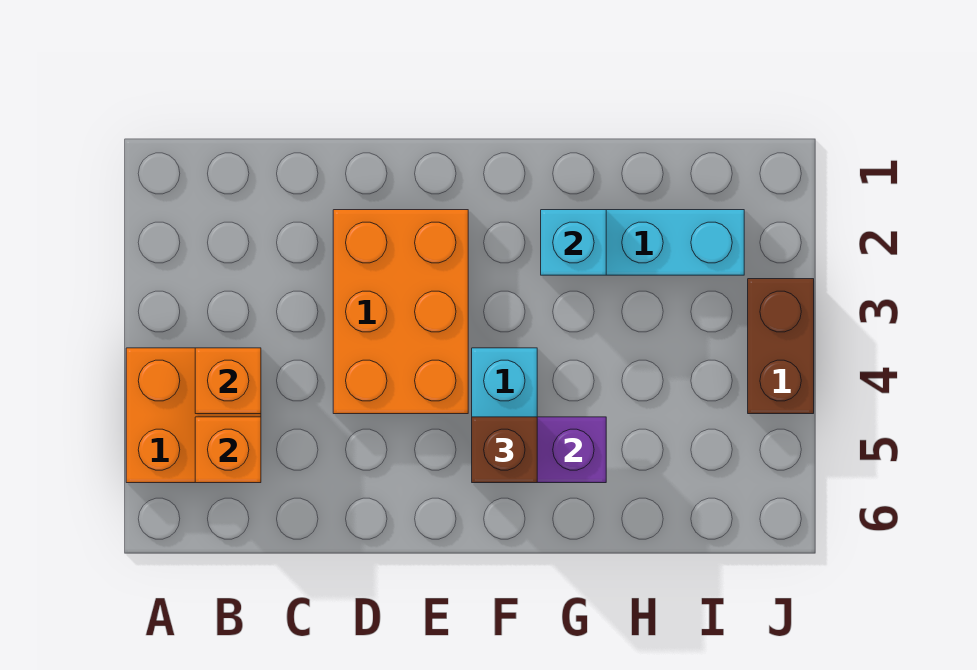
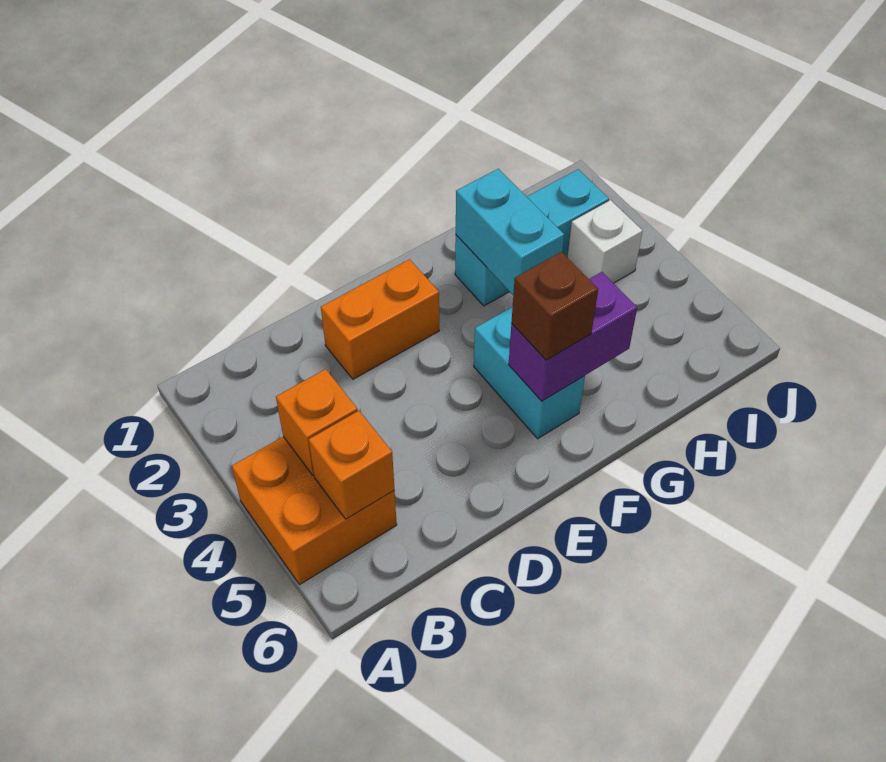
orange brick D2:E4 level 1 -> orange brick D2:E2 level 1
cyan brick G2 level 2 -> cyan brick G2:G3 level 2
none -> white brick I3 level 1
brown brick J3:J4 level 1 -> none

